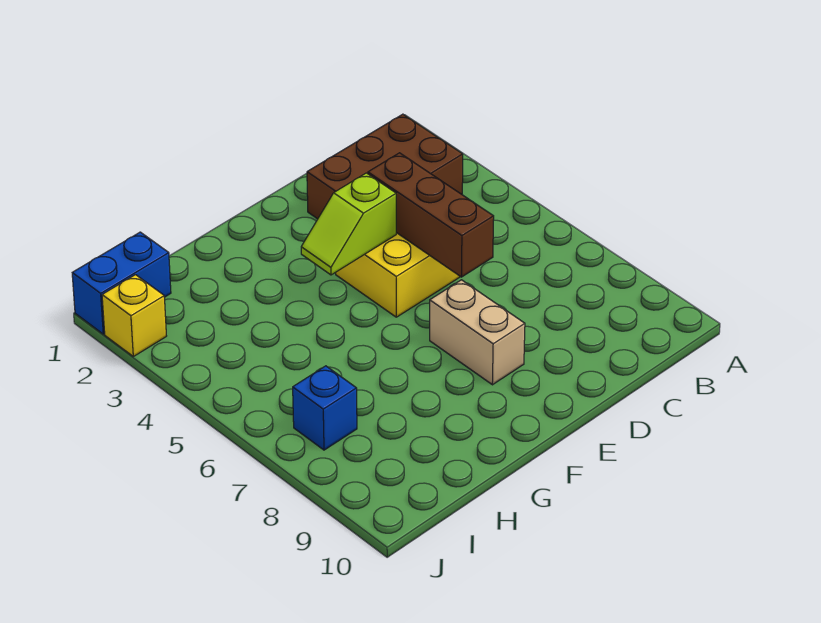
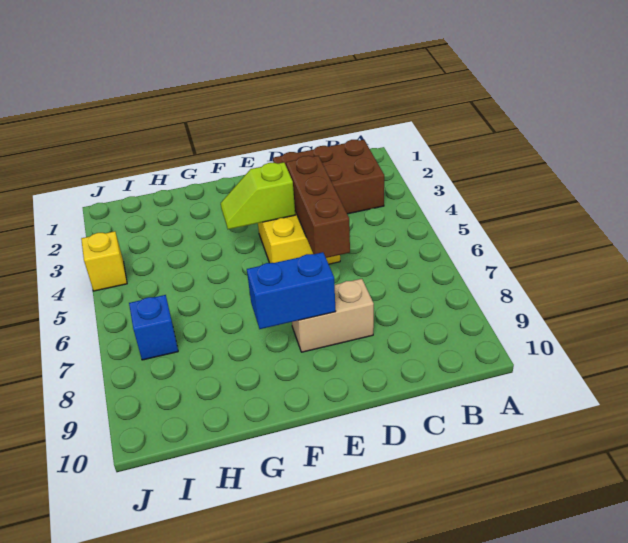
tan brick E7:E8 level 1 -> tan brick D8:E8 level 1
blue brick I1:J1 level 1 -> blue brick E8:F8 level 2
yellow brick J2 level 1 -> yellow brick J4 level 1

